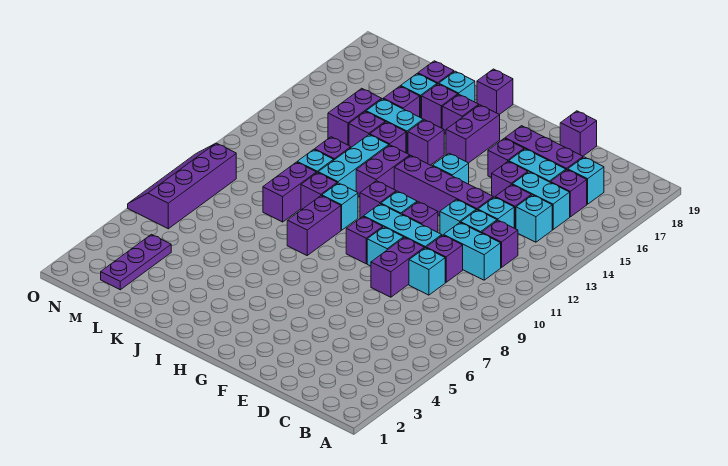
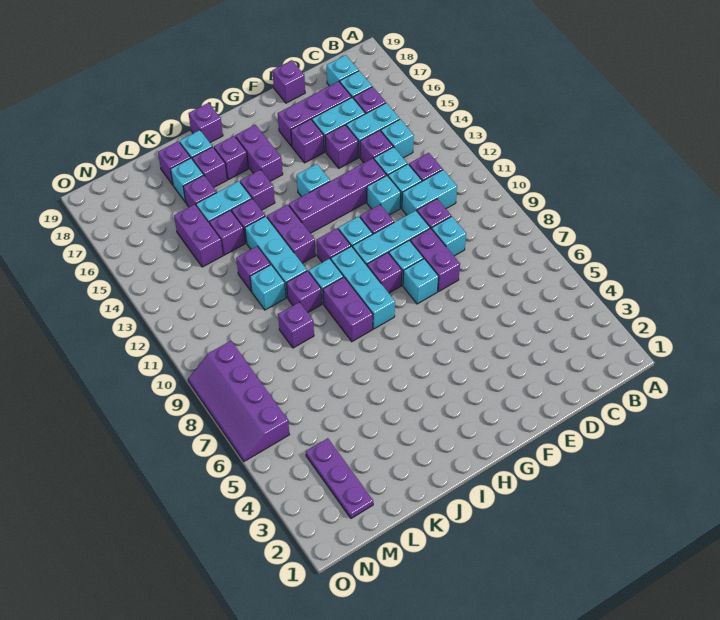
none -> cyan brick C18 level 1
none -> cyan brick F8 level 1
none -> cyan brick H8:H10 level 1
purple brick K9:K10 level 1 -> purple brick K9 level 1

